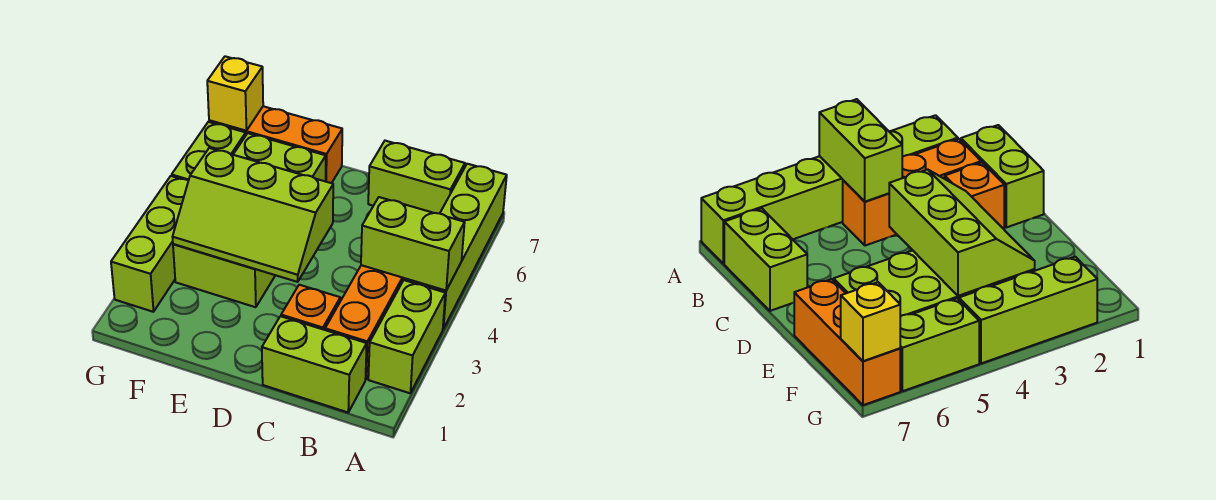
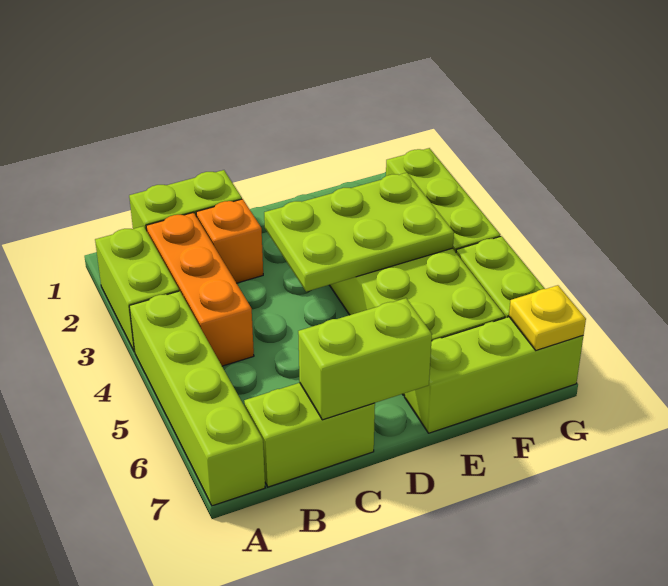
lime brick A4:B4 level 2 -> lime brick C7:D7 level 2
lime slope D3:F4 level 2 top 4 -> lime plate D3:F4 level 2
orange brick E7:G7 level 1 -> lime brick E7:G7 level 1
yellow brick G7 level 2 -> yellow plate G7 level 2

